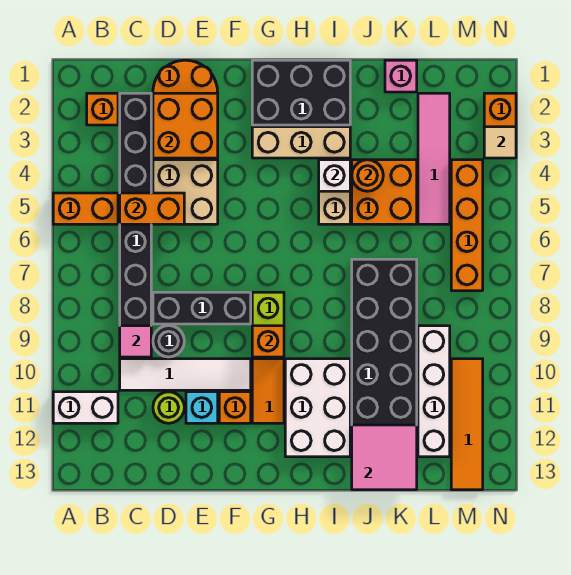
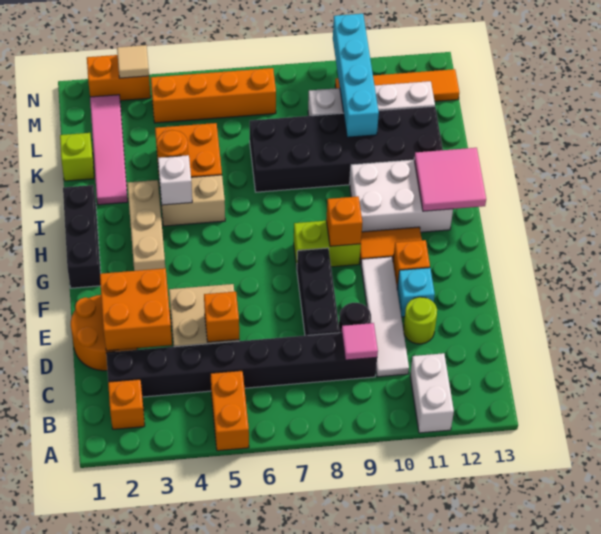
orange brick C5:D5 level 2 -> orange brick D5 level 2
black brick G1:I2 level 1 -> black brick G1:I1 level 1
pink tile J12:K13 level 2 -> pink tile H12:I13 level 2
pink brick K1 level 1 -> lime brick K1 level 1
none -> cyan brick K10:N10 level 2
pink tile L2:L5 level 1 -> pink tile J2:M2 level 1

